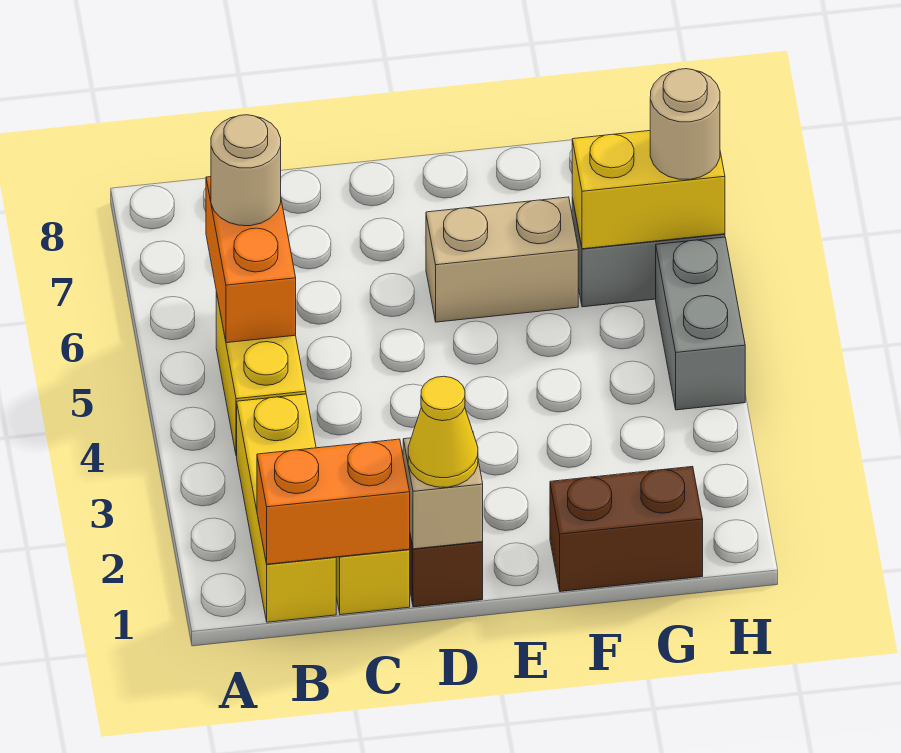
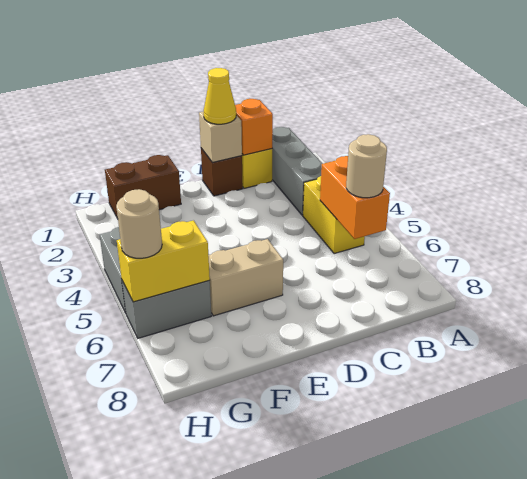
yellow brick B1:B3 level 1 -> grey brick B1:B3 level 1
orange brick B1:C1 level 2 -> orange brick C1 level 2

